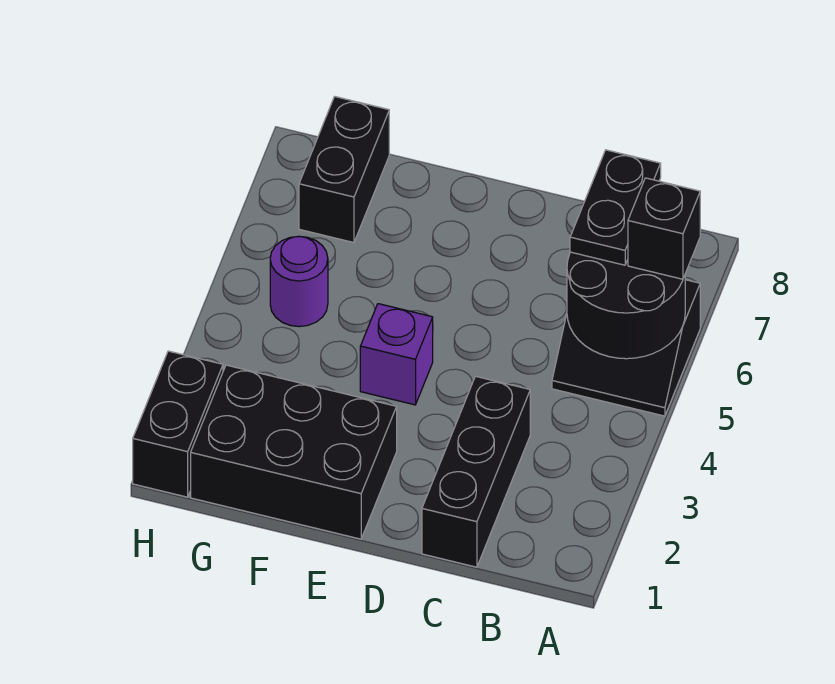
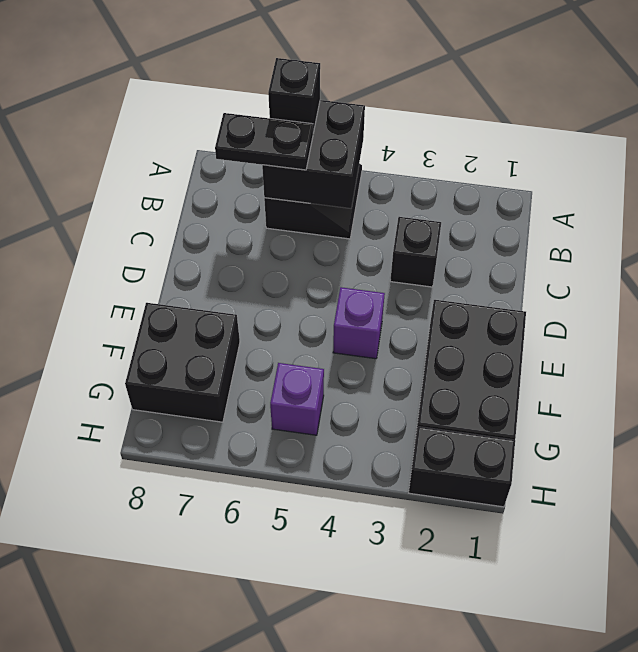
black round brick A5:B6 level 2 -> black brick A5:B6 level 2
black brick C1:C3 level 1 -> black brick C3 level 1
purple round brick G5 level 1 -> purple brick G5 level 1
black brick G7:G8 level 1 -> black brick F7:G8 level 1

